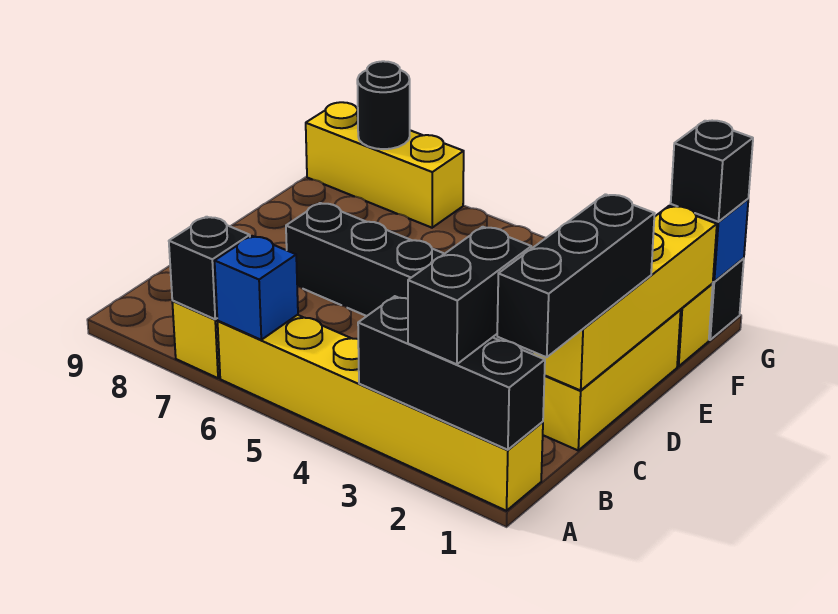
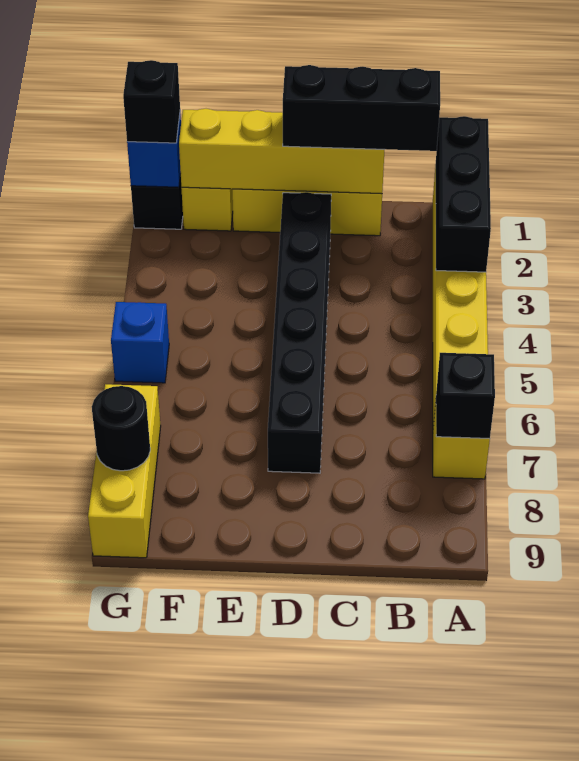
black brick A2:B2 level 3 -> none
blue brick A6 level 2 -> blue brick G5 level 1

